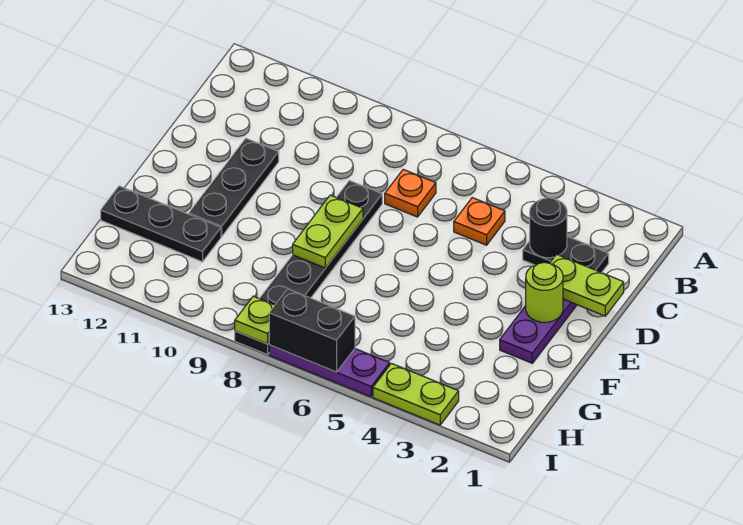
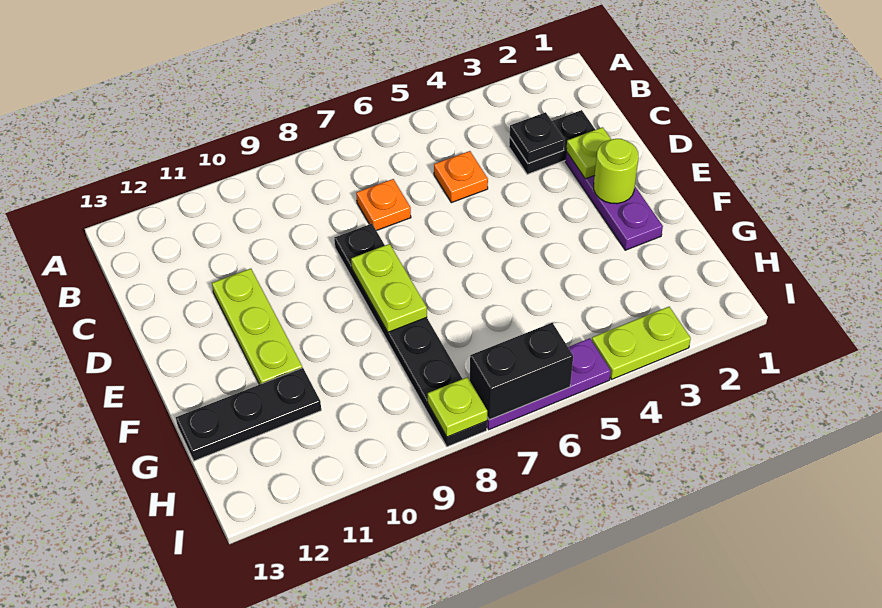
black round brick C3 level 2 -> black plate C3 level 2
lime plate D1:D2 level 2 -> lime plate D2 level 2
black plate D11:F11 level 1 -> lime plate D11:F11 level 1

